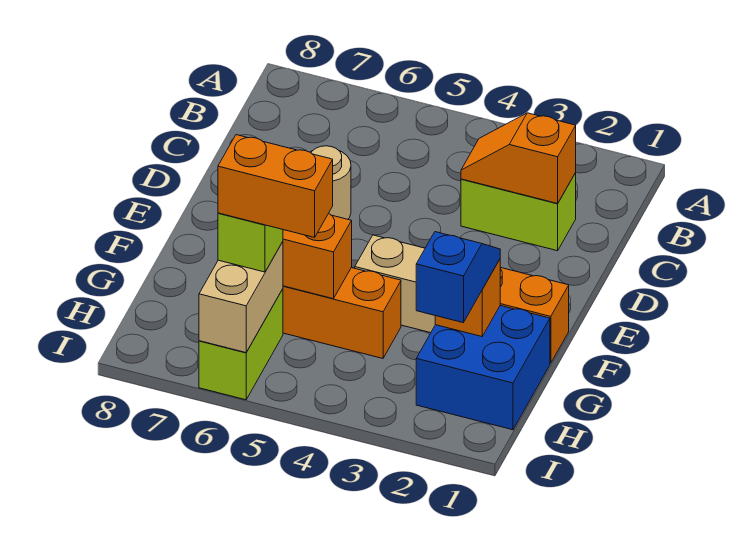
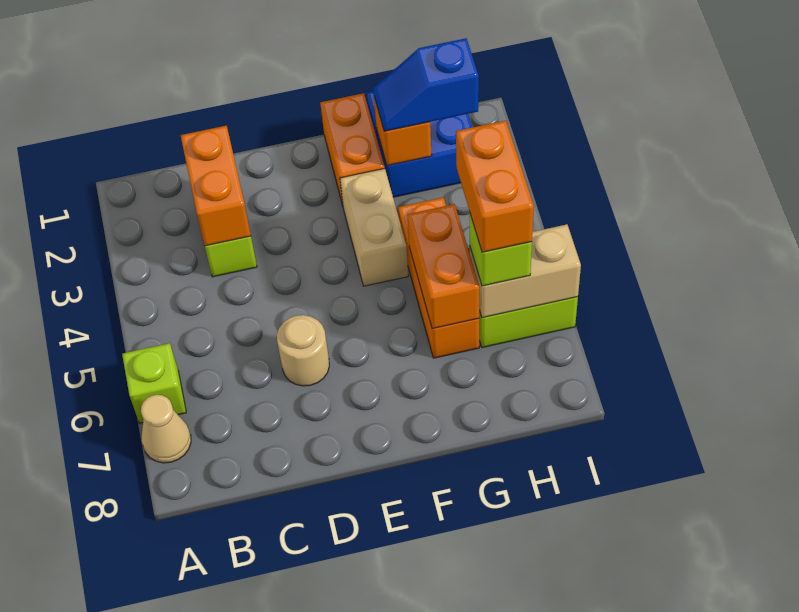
none -> lime brick A6 level 1
none -> tan cone A7 level 1
orange slope C2:C3 level 2 top 2 -> orange brick C2:C3 level 2

